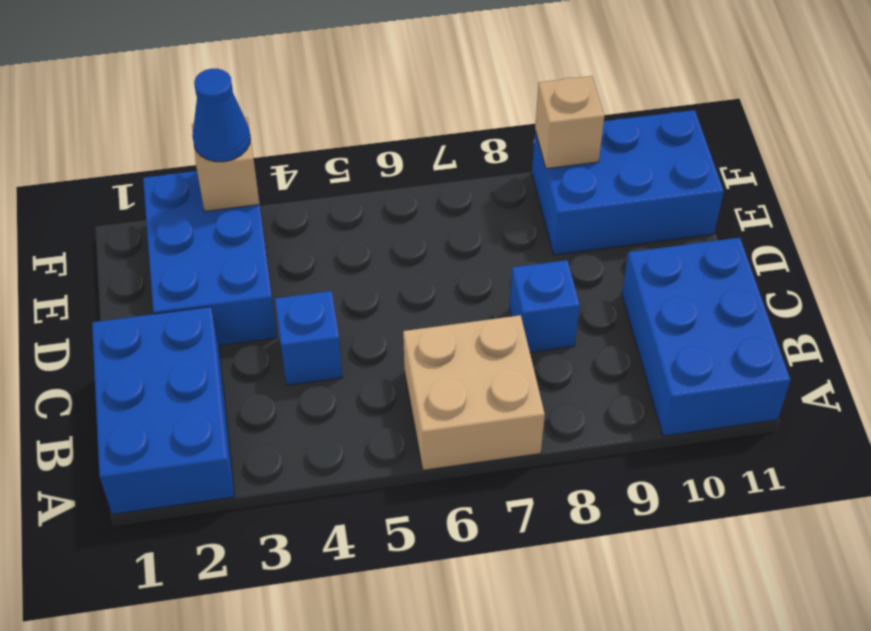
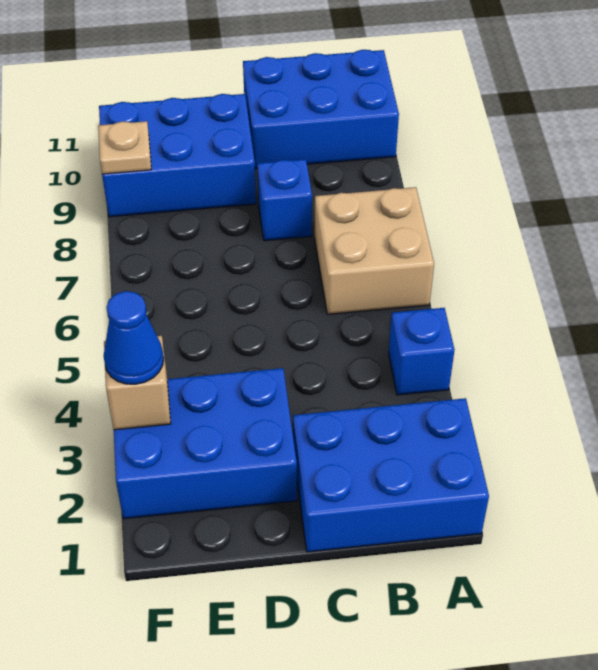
blue brick C4 level 1 -> blue brick A4 level 1
blue brick E9:F11 level 1 -> blue brick D9:F10 level 1
tan brick F9 level 2 -> tan plate F9 level 2

